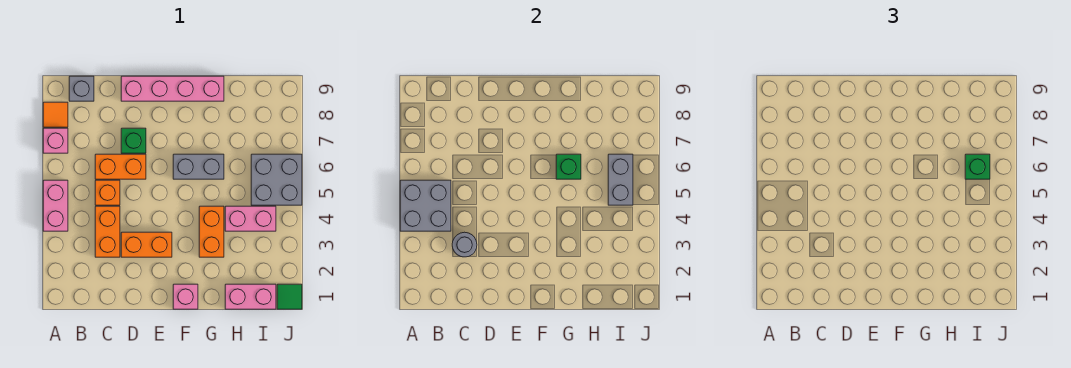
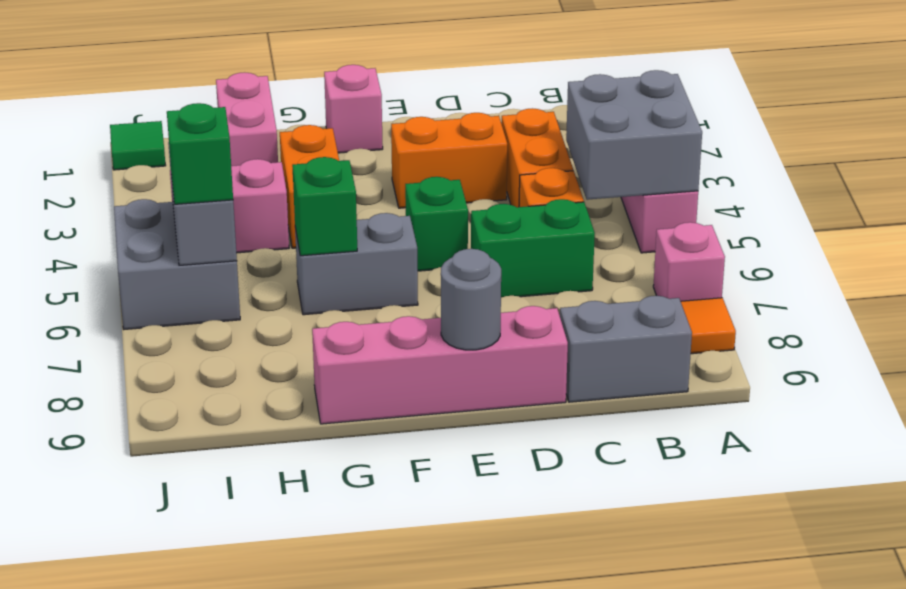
grey brick B9 level 1 -> grey brick B9:C9 level 1
grey round brick C3 level 2 -> grey round brick E9 level 2
orange brick C6:D6 level 1 -> green brick C6:D6 level 1
green brick D7 level 1 -> green brick E5 level 1
pink brick H1:I1 level 1 -> pink brick H1:H2 level 1

